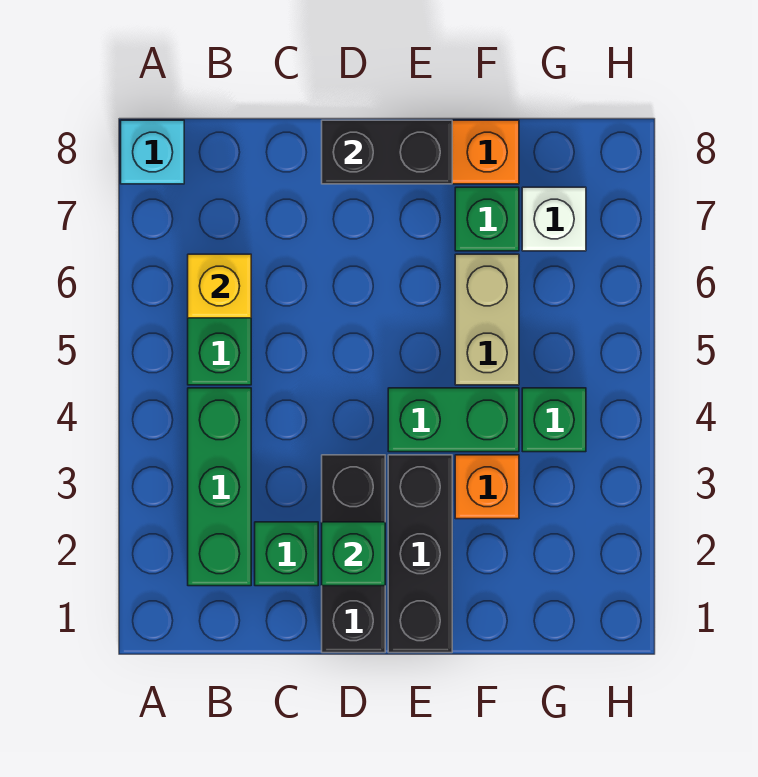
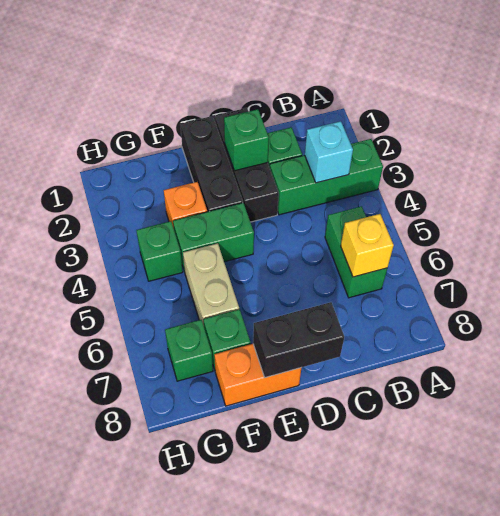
cyan brick A8 level 1 -> cyan brick B3 level 2
green brick B2:B4 level 1 -> green brick A3:C3 level 1
white brick G7 level 1 -> green brick G7 level 1

